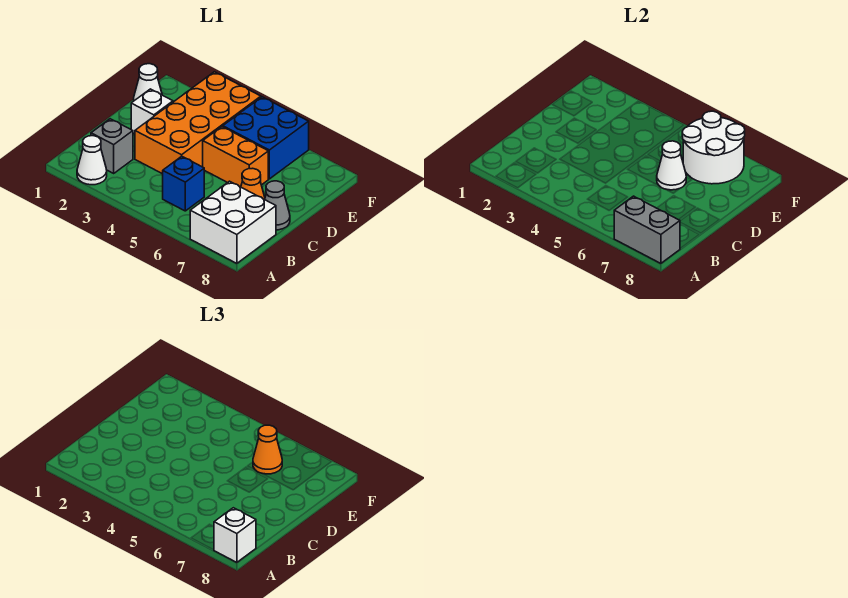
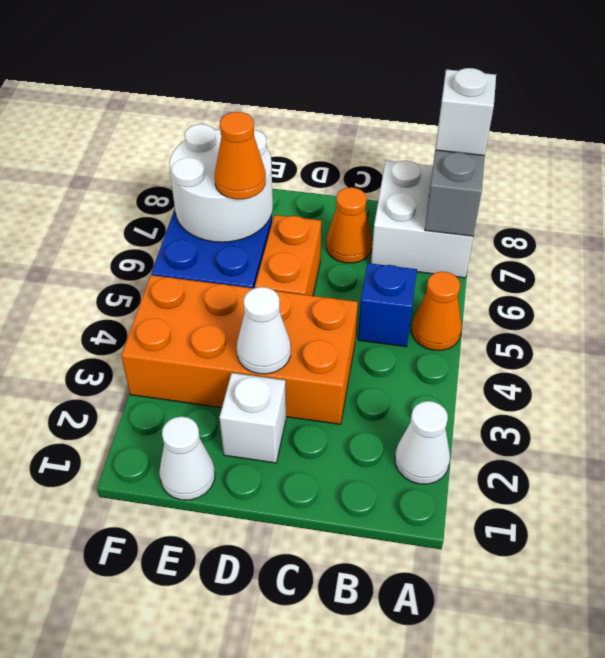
none -> orange cone A5 level 1
grey brick B2 level 1 -> none
grey cone C8 level 1 -> none
white cone D6 level 2 -> white cone D3 level 2

